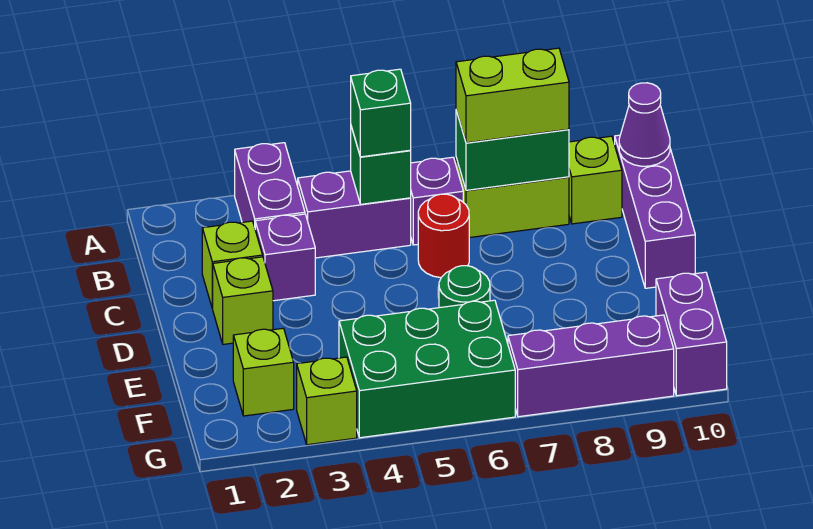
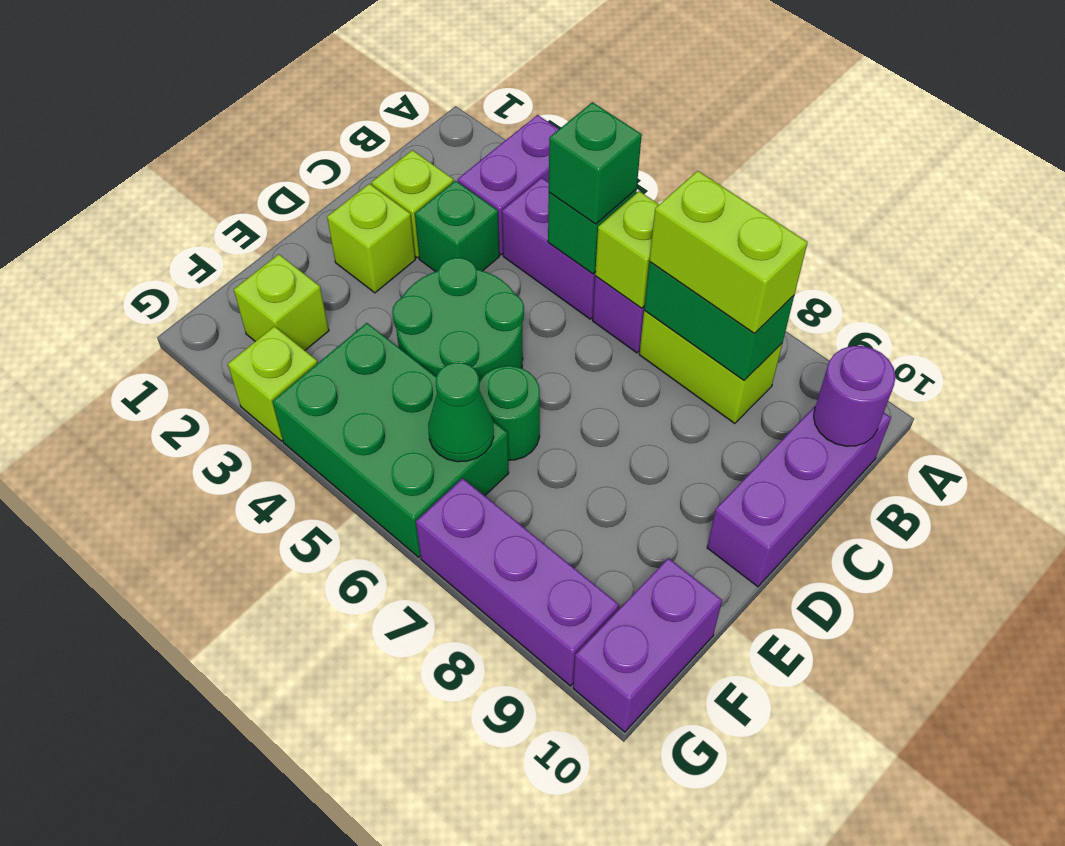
lime brick B9 level 1 -> lime brick B6 level 2
purple cone B10 level 2 -> purple round brick B10 level 2
purple brick C3 level 1 -> green brick C3 level 1
red round brick C6 level 1 -> none
none -> green round brick D4:E5 level 1
none -> green cone F6 level 2

